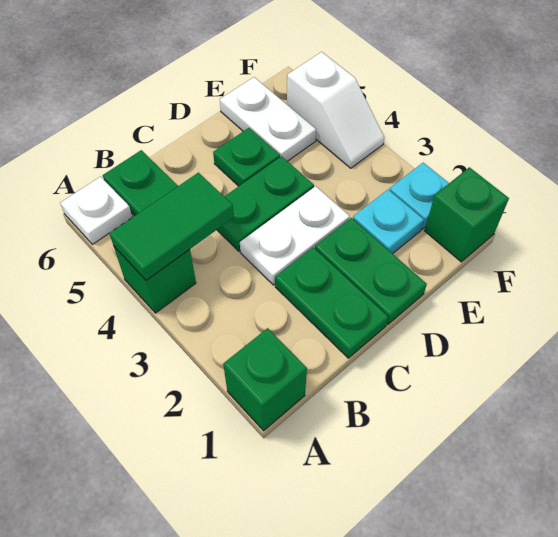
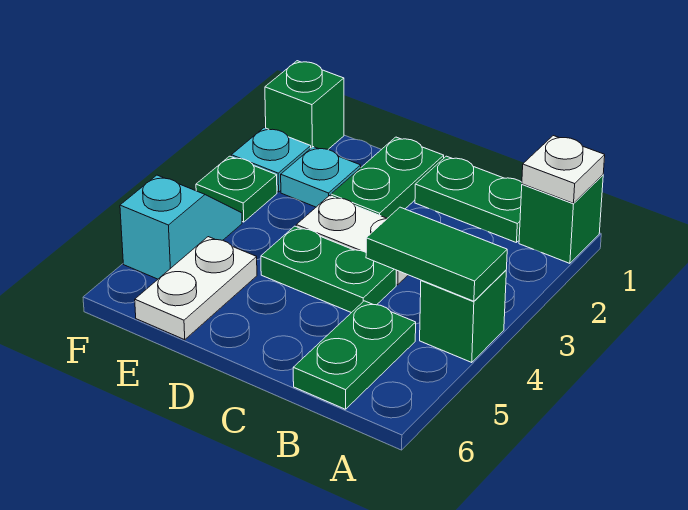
white plate A6 level 1 -> white plate A1 level 2
green plate C1:C2 level 1 -> green plate B1:C1 level 1
green plate D5 level 1 -> green plate F3 level 1
white slope F4:F5 level 1 top 5 -> cyan slope F4:F5 level 1 top 5

